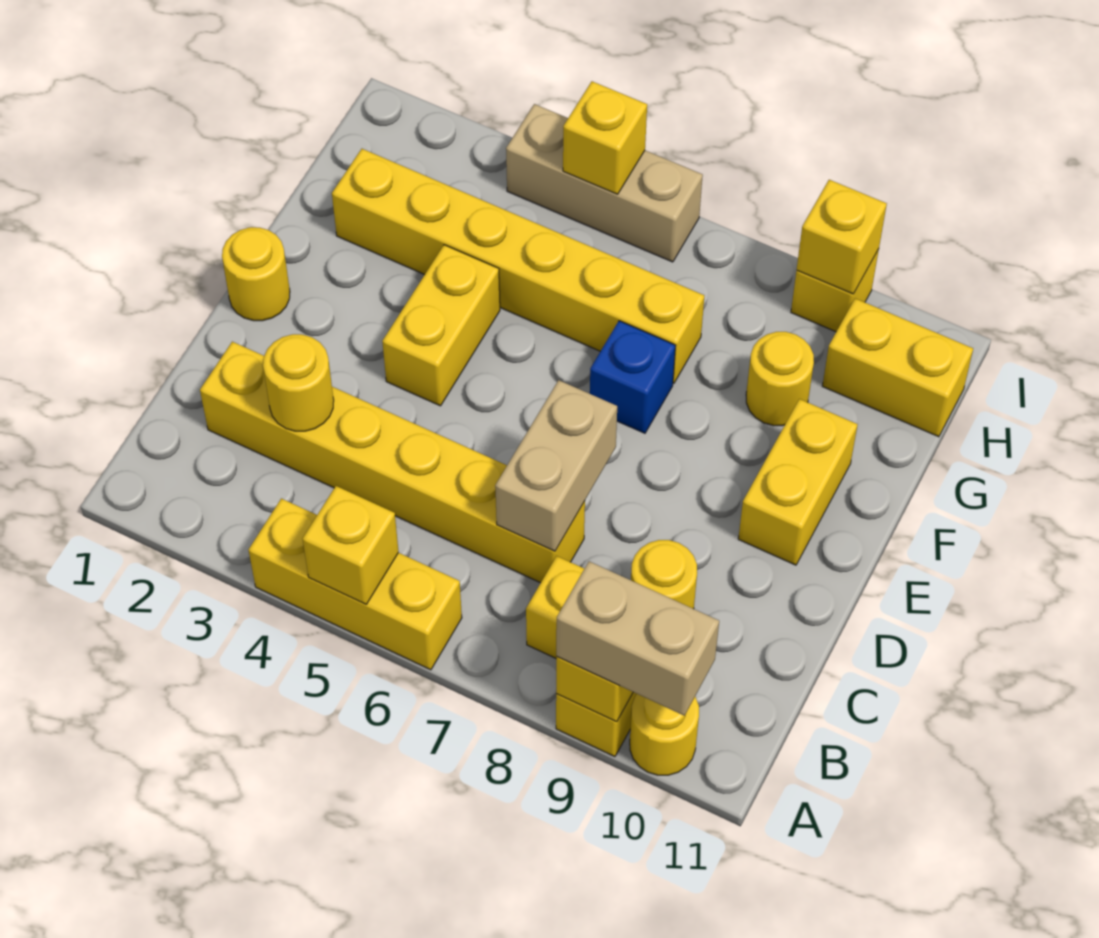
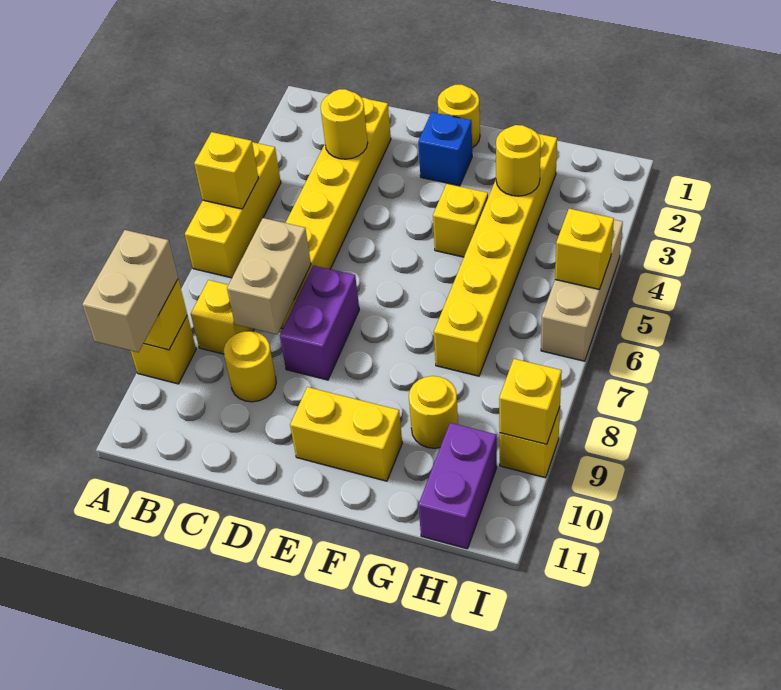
yellow round brick A10 level 1 -> yellow round brick G3 level 2
tan brick C7:D7 level 2 -> tan brick C7:C8 level 2
none -> purple brick D7:D8 level 1
yellow brick E4:F4 level 1 -> yellow brick F4 level 1
blue brick F7 level 1 -> blue brick E2 level 1
yellow brick H10:H11 level 1 -> purple brick H10:H11 level 1

